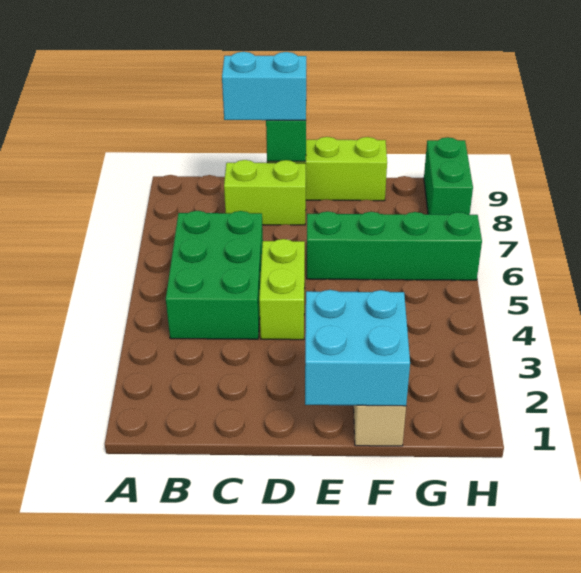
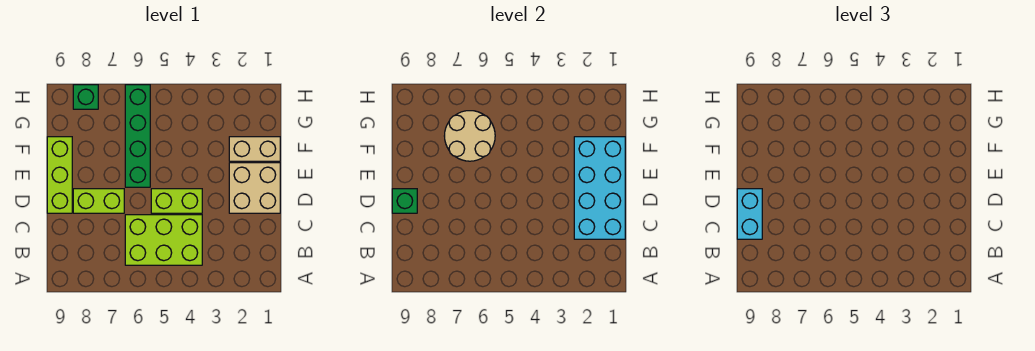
green brick B4:C6 level 1 -> lime brick B4:C6 level 1
lime brick C8:D8 level 1 -> lime brick D7:D8 level 1
none -> tan brick D1:E2 level 1
cyan brick E1:F2 level 2 -> cyan brick C1:F2 level 2
none -> tan round brick F6:G7 level 2
green brick H8:H9 level 1 -> green brick H8 level 1

